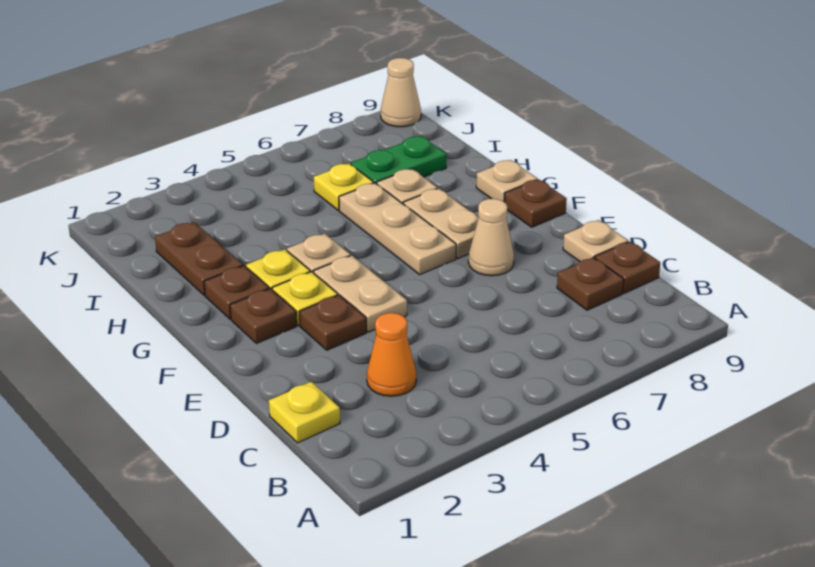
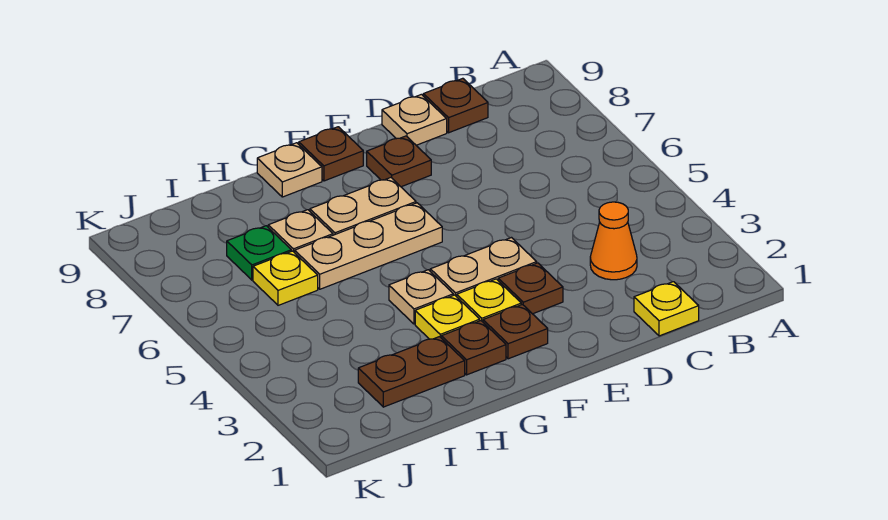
brown plate C8 level 1 -> brown plate E8 level 1
tan cone E7 level 1 -> none
green plate I7:I8 level 1 -> green plate I7 level 1
tan cone K9 level 1 -> none

